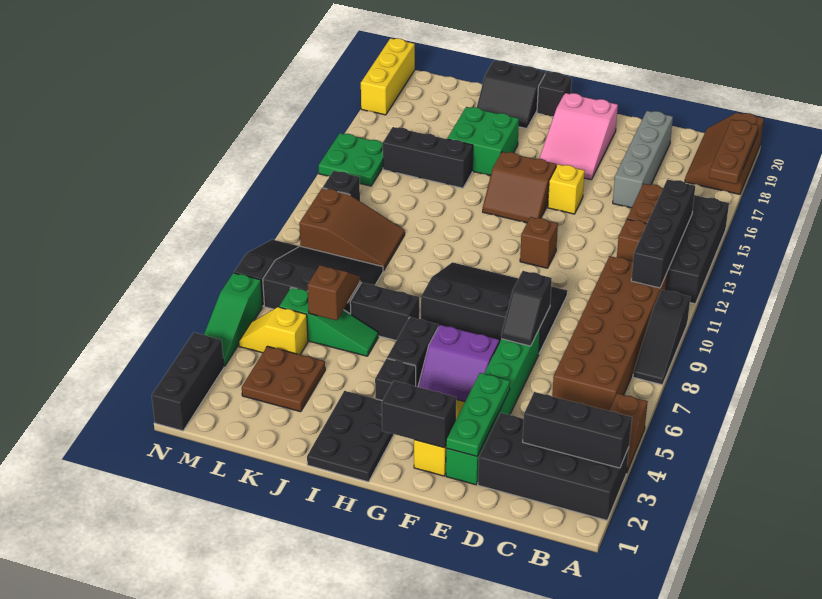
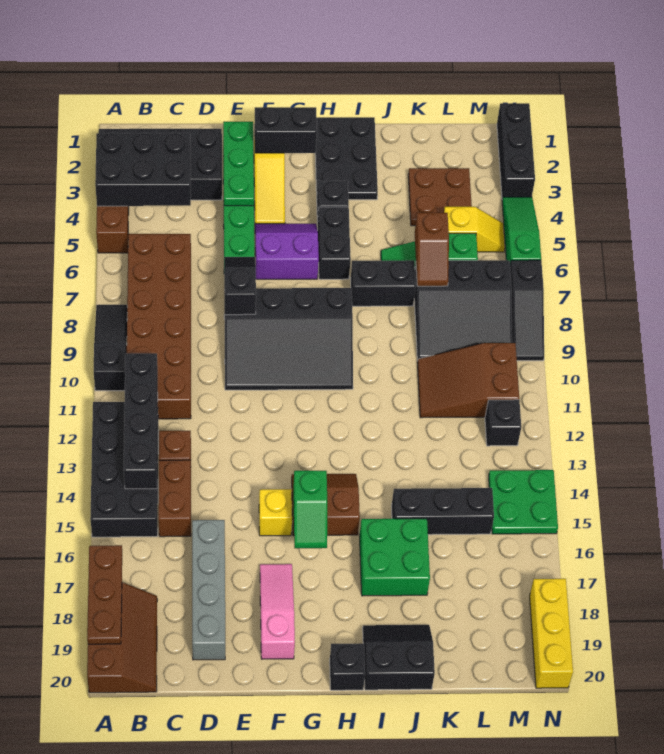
black brick A3:C3 level 2 -> black brick A3:C4 level 2
brown brick F12 level 1 -> none
pink slope F17:G19 level 1 top 19 -> pink slope F17:F19 level 1 top 19
none -> green slope G15:G16 level 2 top 15

